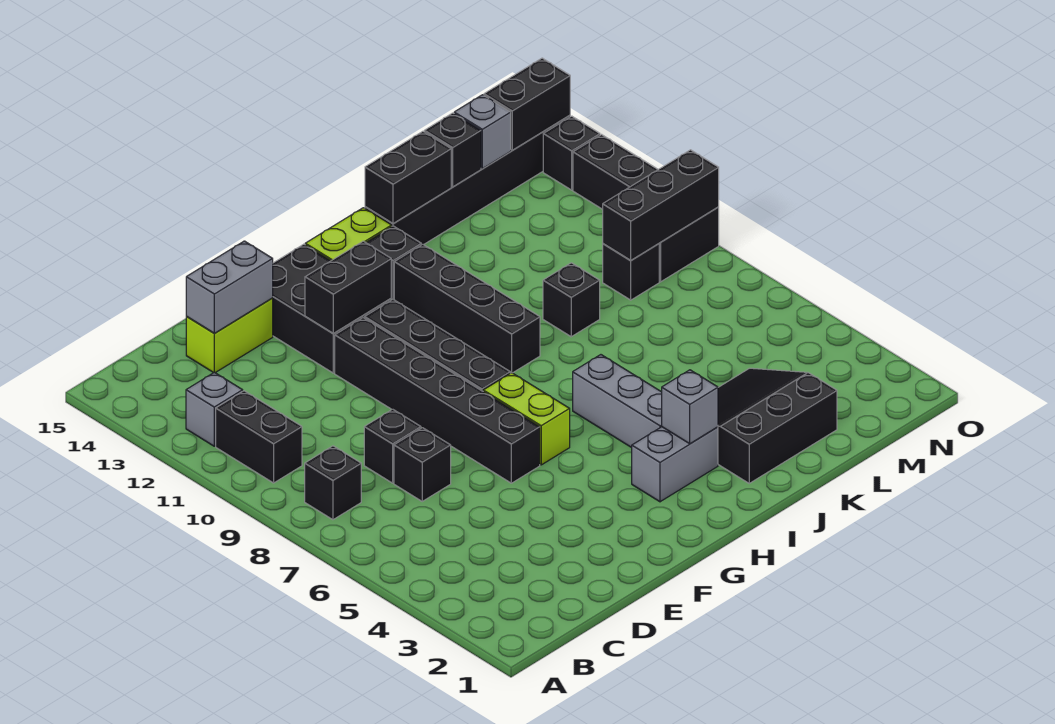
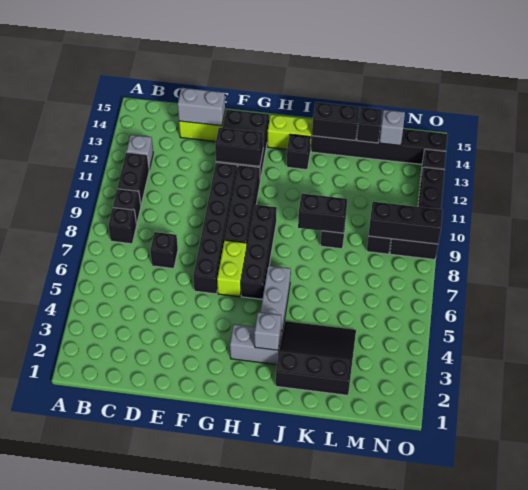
black brick D8 level 1 -> black brick B9 level 1
black brick I9:I12 level 1 -> black brick H6:H9 level 1
black brick N14:O14 level 2 -> black brick J9:K9 level 2

